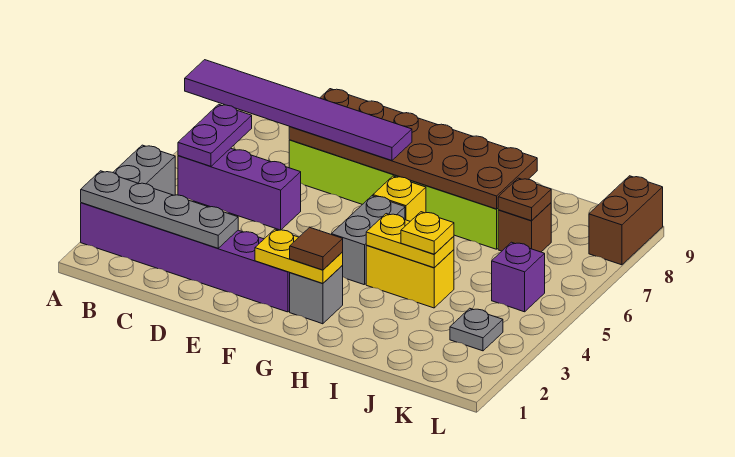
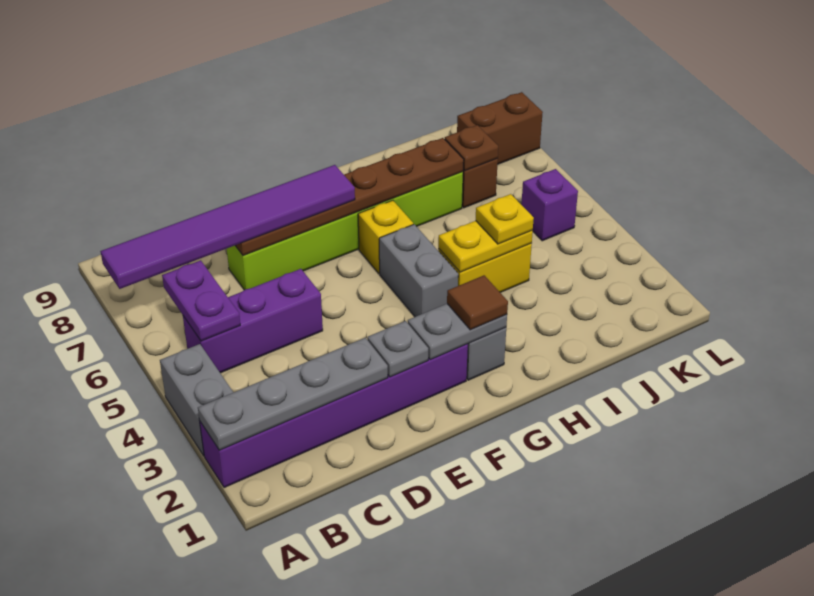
brown plate D7:I8 level 2 -> brown plate D7:I7 level 2
yellow plate F2:G2 level 2 -> grey plate F2:G2 level 2
grey plate K3 level 1 -> grey plate E2 level 2
brown brick L8:L9 level 1 -> brown brick K8:L8 level 1

